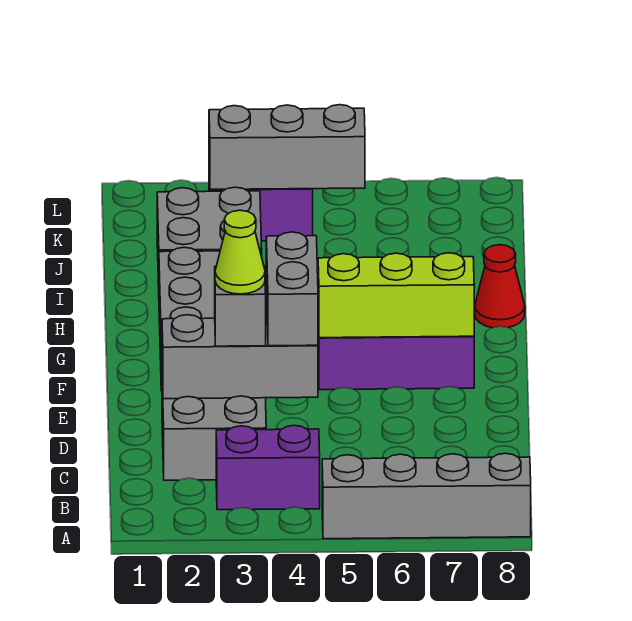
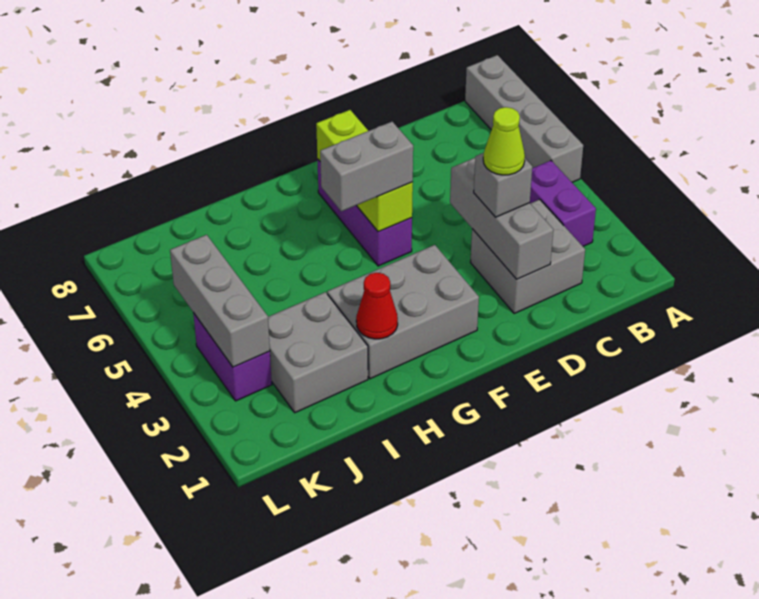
grey brick D4:E4 level 3 -> grey brick F5:G5 level 3
red cone H8 level 1 -> red cone H2 level 2

